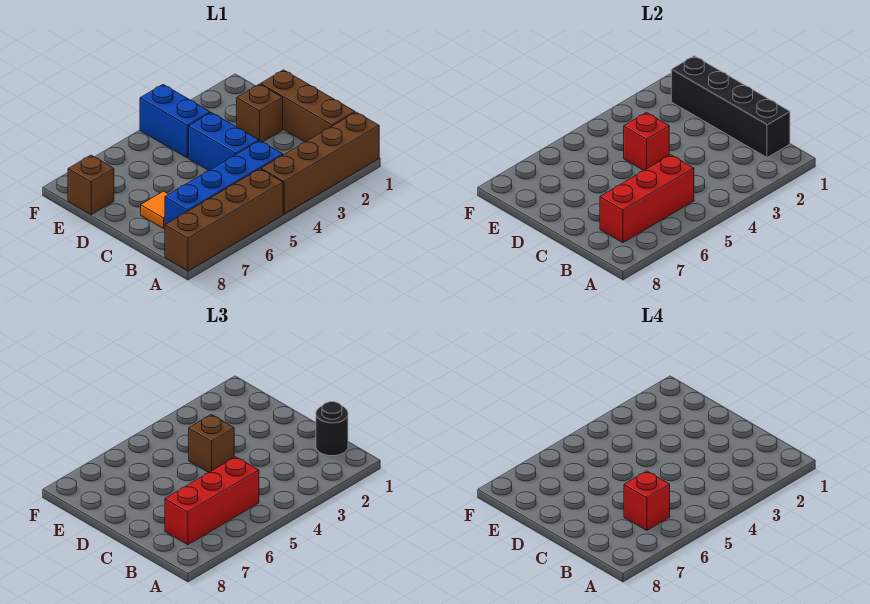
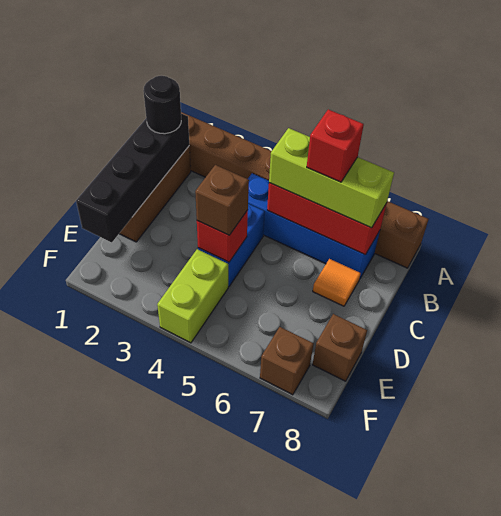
red brick B5:B7 level 3 -> lime brick B5:B7 level 3
brown brick D2 level 1 -> brown brick F7 level 1
blue brick E4:F4 level 1 -> lime brick E4:F4 level 1

